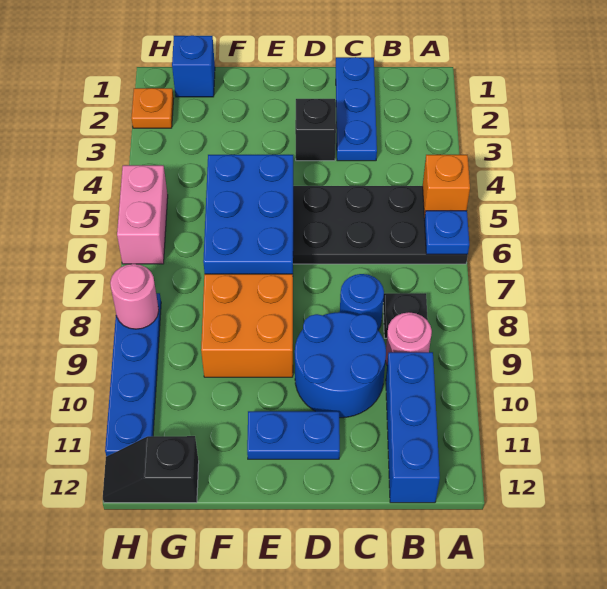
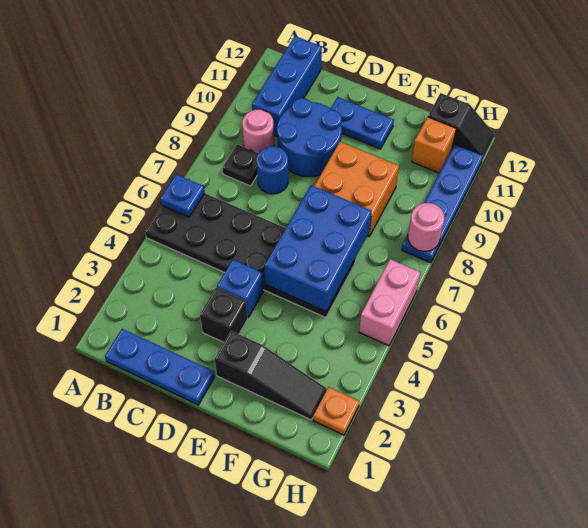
orange brick A5 level 2 -> orange brick G11 level 1
blue plate C1:C3 level 1 -> blue plate B1:D1 level 1
none -> black slope E2:G2 level 1 top E
blue brick G1 level 1 -> blue brick D4 level 1

